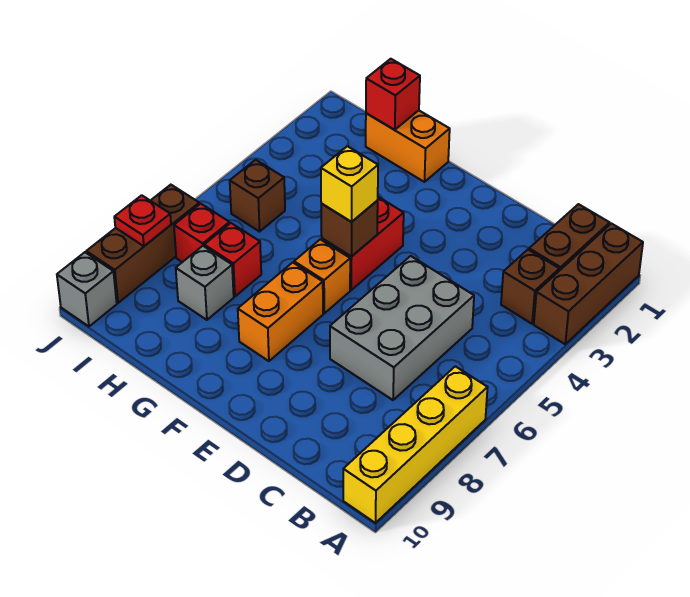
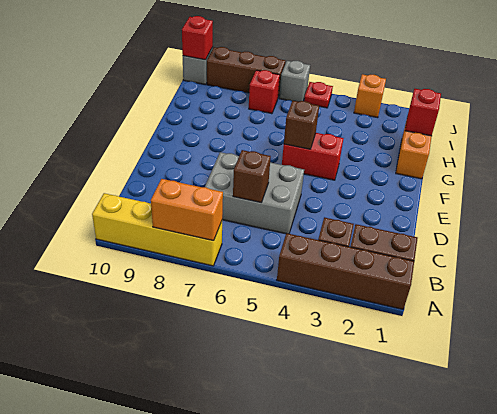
brown brick A1:A3 level 1 -> brown brick A1:A4 level 1
yellow brick F5 level 3 -> none
orange brick F6 level 1 -> orange brick J3 level 1
orange brick F7:F8 level 1 -> orange brick A7:A8 level 2
red brick H7 level 1 -> red brick J10 level 2
grey brick H8 level 1 -> grey brick J6 level 1
brown brick I5 level 1 -> brown brick C6 level 2
red plate J8 level 2 -> red plate J5 level 1

